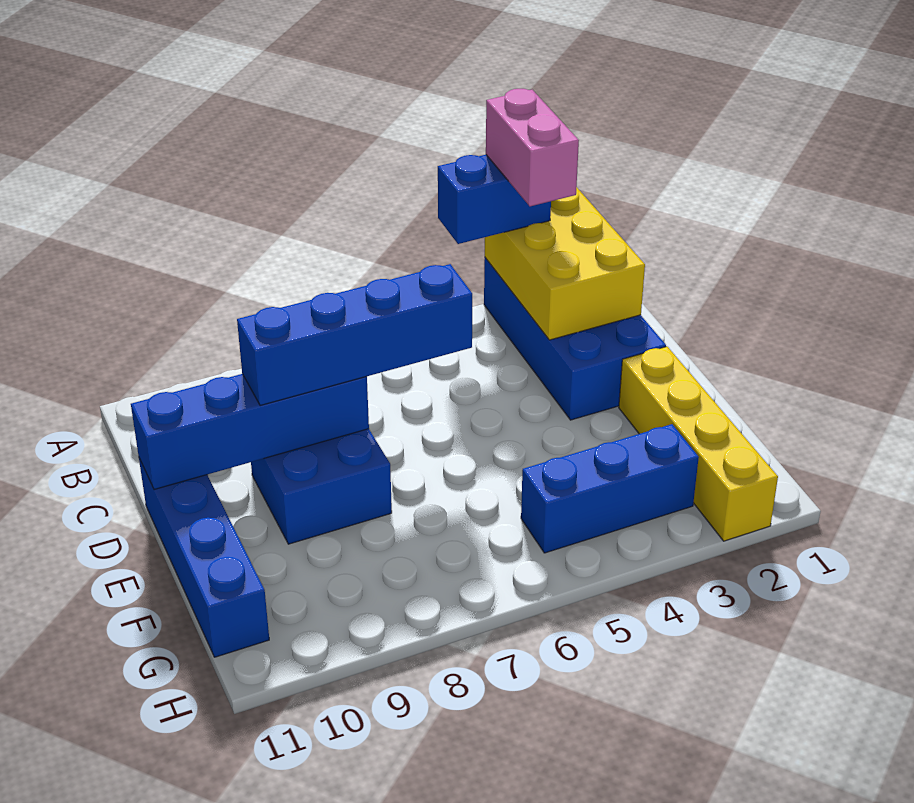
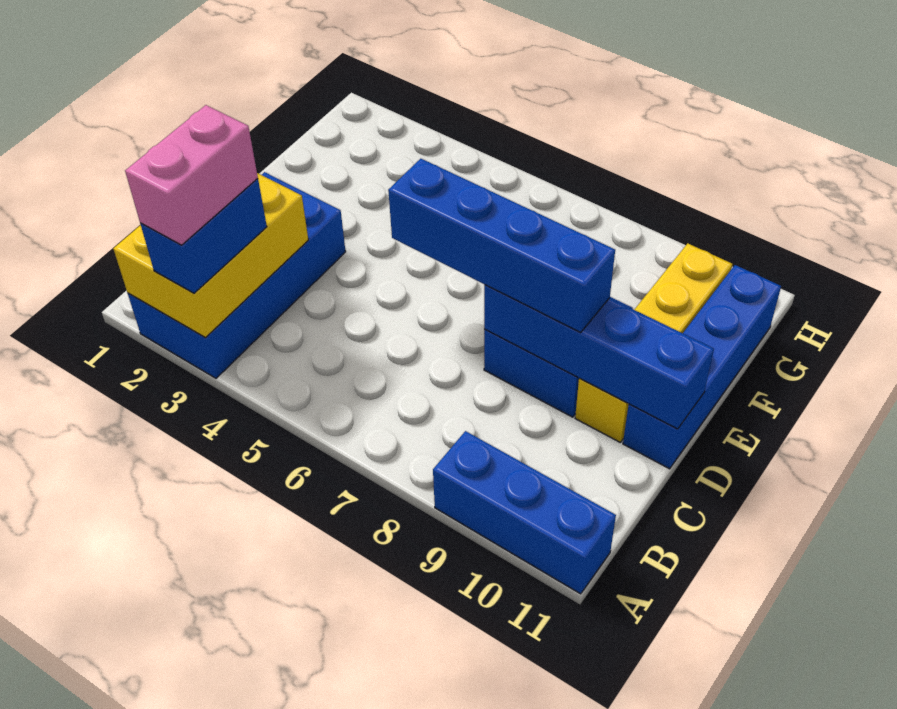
blue brick A3:A4 level 3 -> blue brick A3:B3 level 3
yellow brick E2:H2 level 1 -> yellow brick D10:G10 level 1
blue brick G3:G5 level 1 -> blue brick A9:A11 level 1

